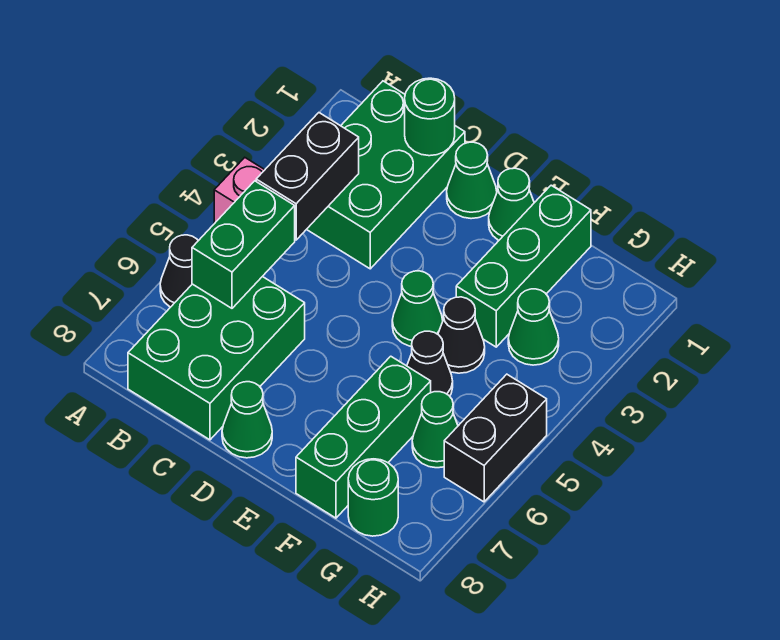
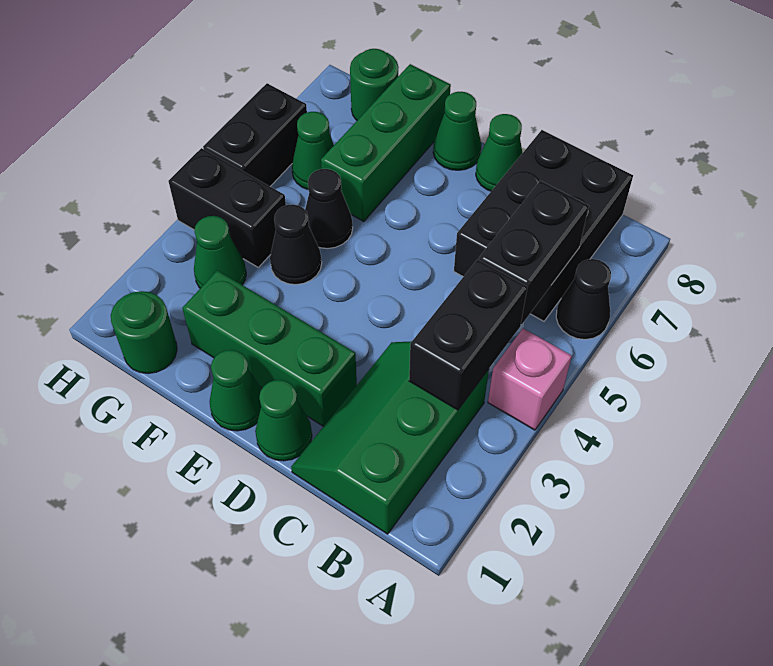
green brick B1:C3 level 1 -> green slope B1:C3 level 1 top B
green brick B5:B6 level 2 -> black brick B5:B6 level 2
green brick B6:C8 level 1 -> black brick B6:C8 level 1
green round brick C1 level 2 -> green round brick G1 level 1
green cone E4 level 1 -> green cone E8 level 1
green brick F1:F3 level 1 -> green brick D2:F2 level 1
none -> black brick G4:H4 level 1

